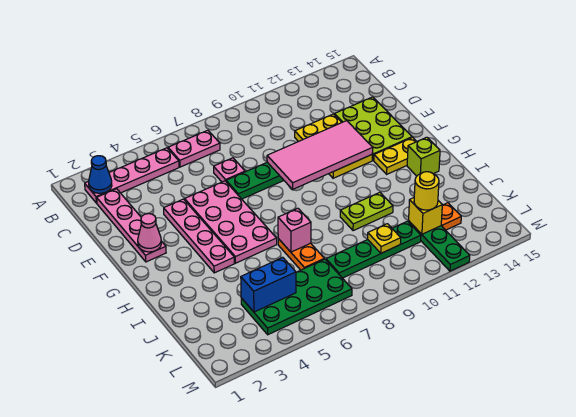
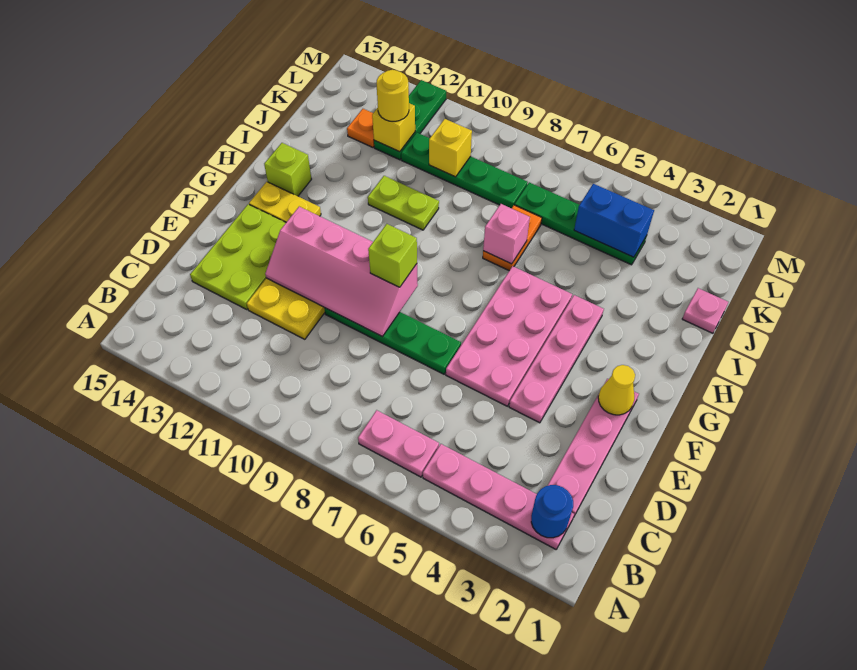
blue cone B2 level 2 -> blue round brick B2 level 2
pink plate D7 level 1 -> pink plate J1 level 1
pink tile E9:F12 level 2 -> pink slope E9:F12 level 2 top F
pink cone F2 level 2 -> yellow cone F2 level 2
none -> lime brick F9 level 3
green plate K4:L7 level 1 -> green plate K4:K7 level 1
yellow plate K10 level 2 -> yellow brick K10 level 2

